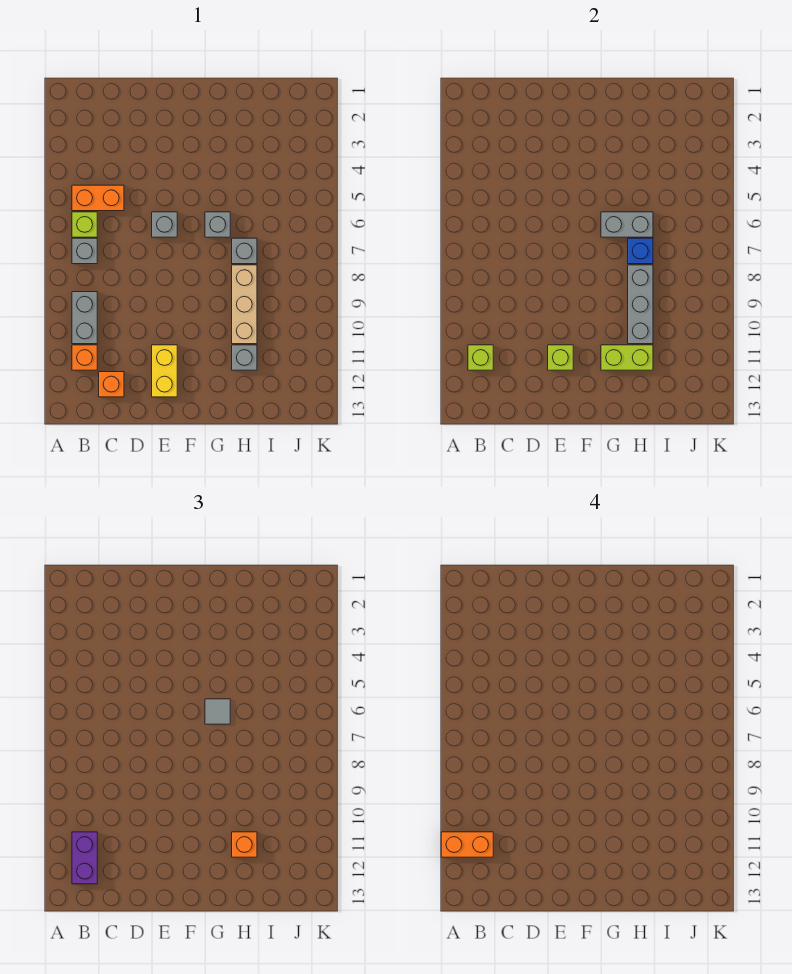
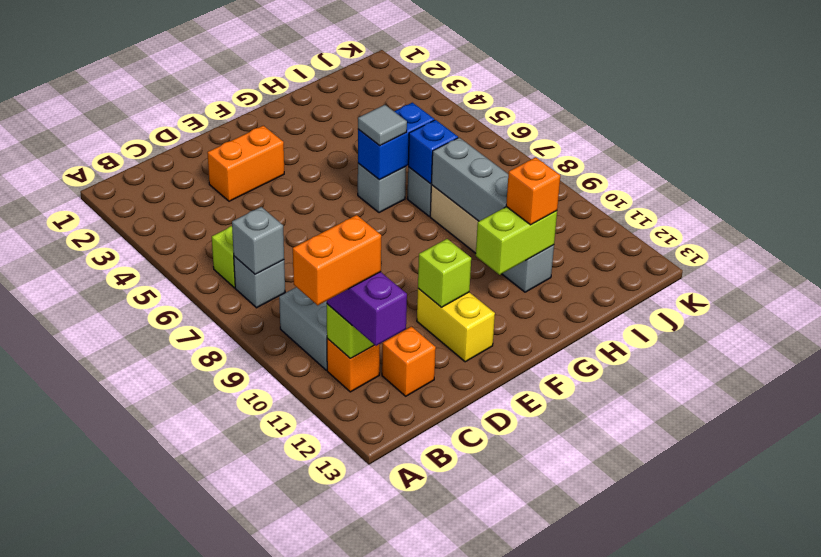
orange brick B5:C5 level 1 -> orange brick D3:E3 level 1
grey brick E6 level 1 -> grey brick B7 level 2
grey brick G6:H6 level 2 -> blue brick G6:H6 level 2

